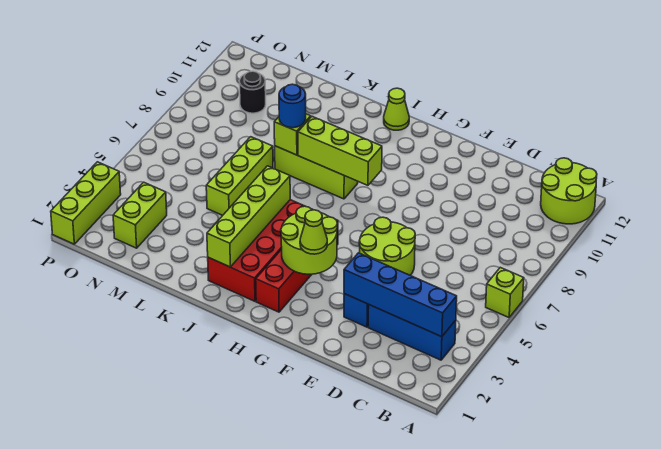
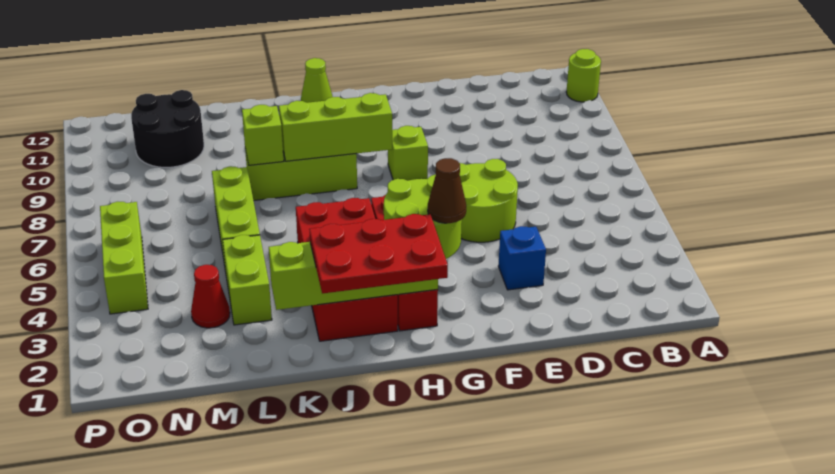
lime brick A6 level 1 -> lime brick G8 level 1
lime round brick A11:B12 level 1 -> lime round brick A11 level 1
blue brick B3:D3 level 1 -> none
blue brick B3:E3 level 2 -> none
lime cone G3 level 3 -> brown cone G3 level 3
none -> red plate H1:J2 level 3
lime brick J2:J5 level 2 -> lime brick H2:K2 level 2
blue round brick K8 level 3 -> none
none -> red cone M3 level 1
lime brick N2:N3 level 1 -> lime brick L3:L4 level 1
black round brick N10 level 1 -> black round brick M10:N11 level 1
lime brick P1:P3 level 1 -> lime brick O4:O6 level 1

